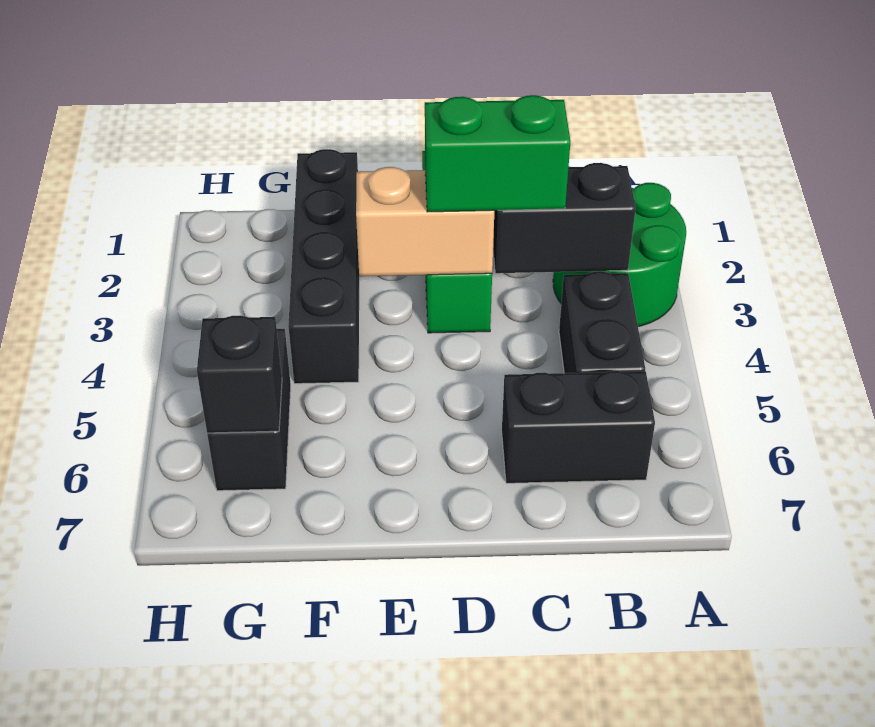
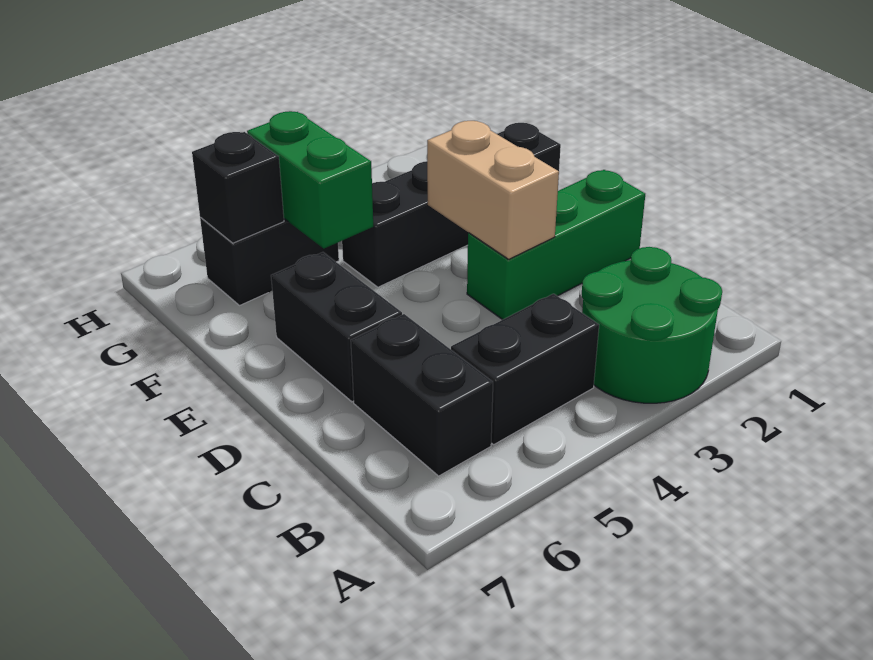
black brick B3:C3 level 2 -> black brick D6:E6 level 1
green brick C3:D3 level 3 -> green brick F5:G5 level 2

